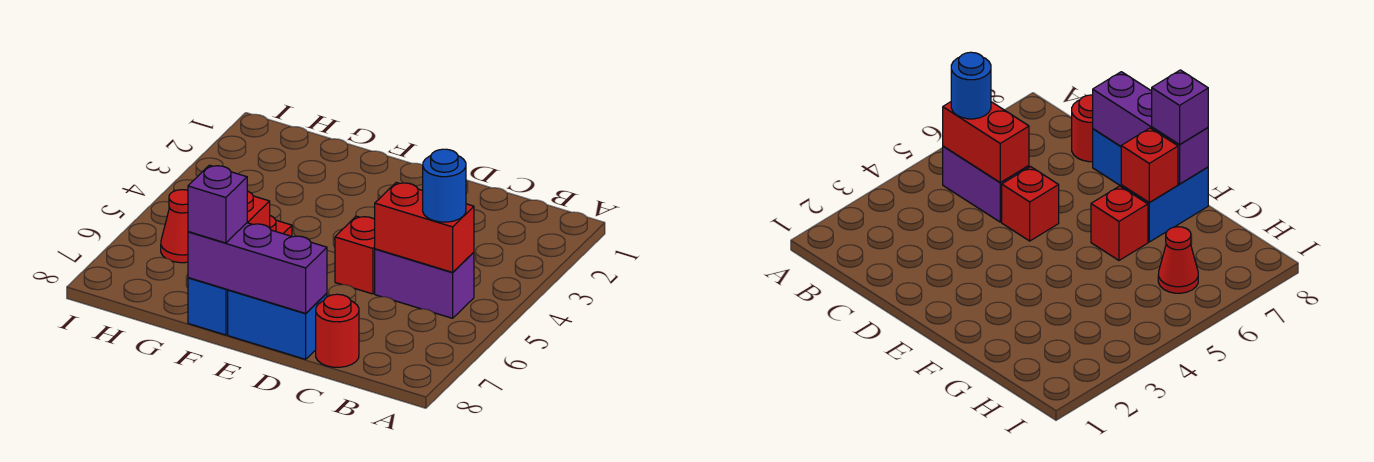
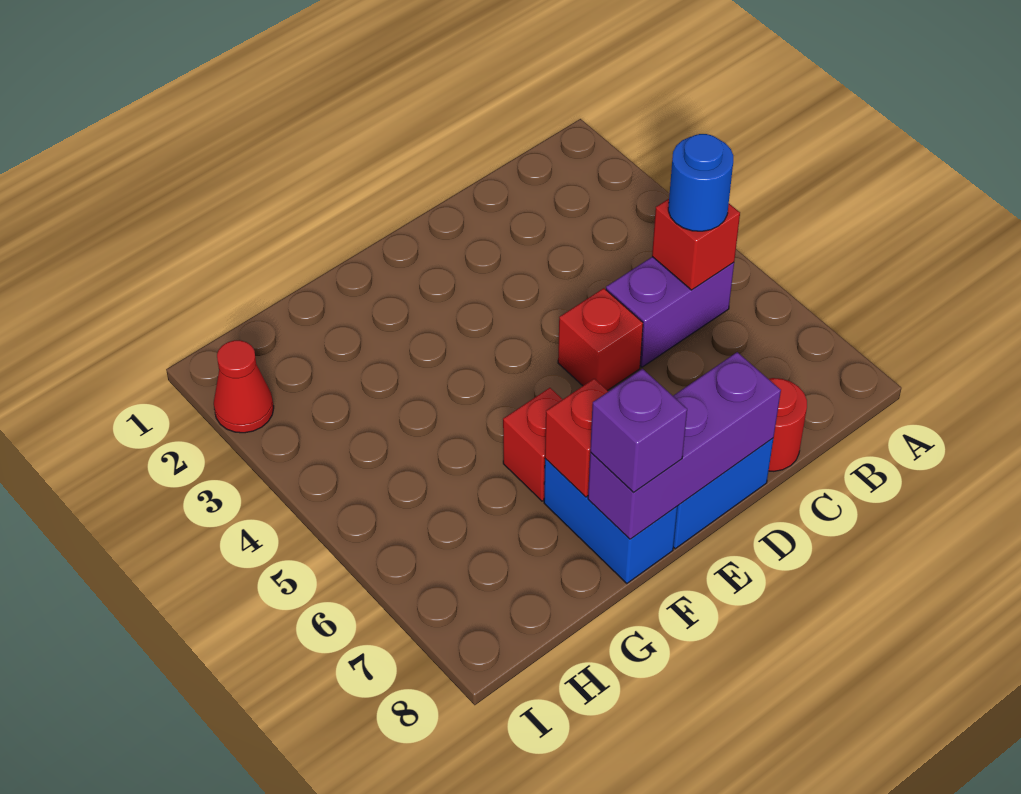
red brick B5:C5 level 2 -> red brick B5 level 2
red cone H6 level 1 -> red cone I2 level 1

